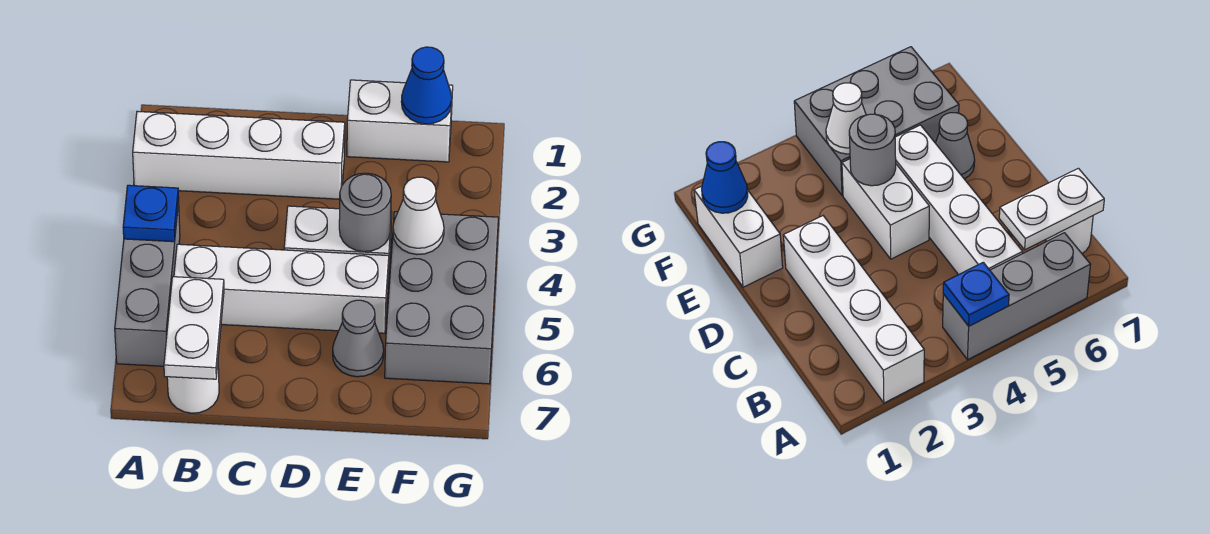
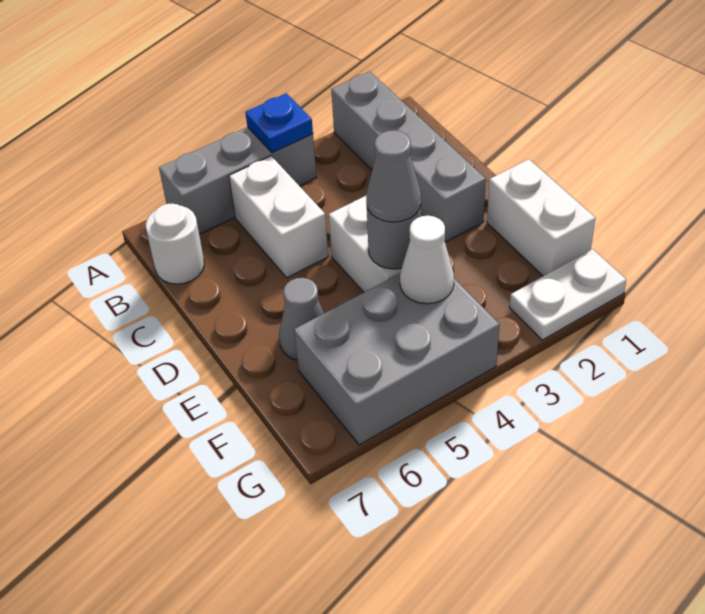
white brick A2:D2 level 1 -> grey brick A2:D2 level 1
white brick B5:E5 level 1 -> white brick B5:C5 level 1
white plate B6:B7 level 2 -> white plate G1:G2 level 1
none -> grey cone E4 level 3
blue cone F1 level 2 -> none

